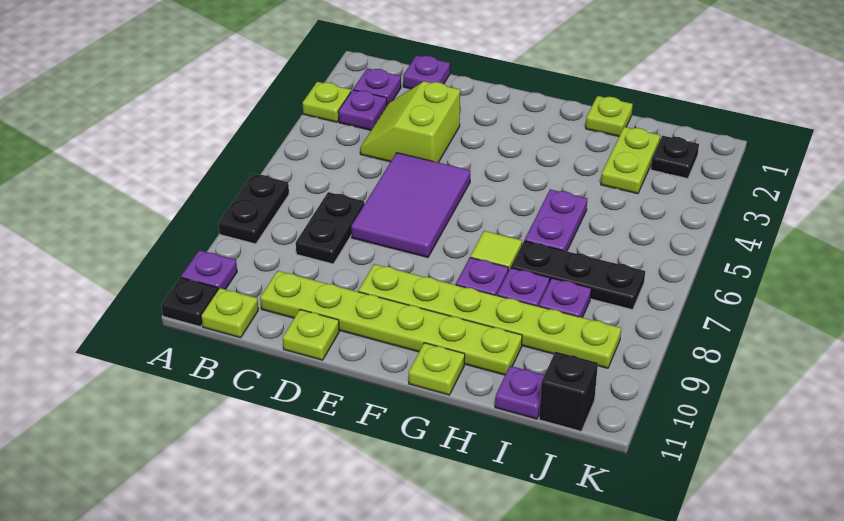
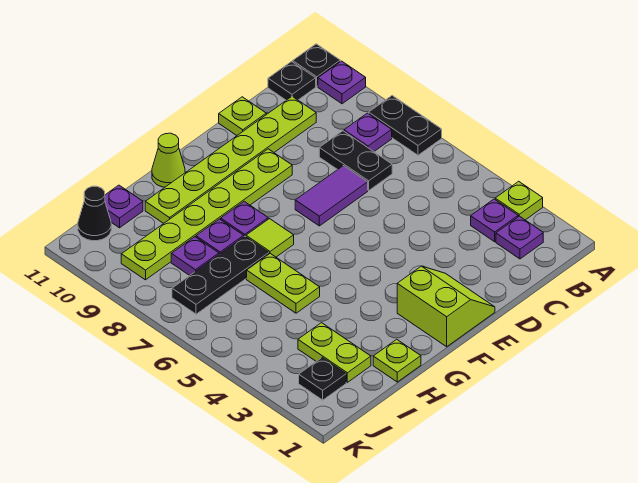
lime plate B11 level 1 -> black plate B11 level 1
purple plate C1 level 1 -> purple plate B8 level 1
lime slope C3:D4 level 1 top D -> lime slope E1:F2 level 1 top F
purple tile D5:E7 level 1 -> purple tile D7:E7 level 1
lime plate G11 level 1 -> lime cone G11 level 1
purple plate H5:H6 level 1 -> lime plate H5:H6 level 1
black brick J11 level 1 -> black cone J11 level 1

